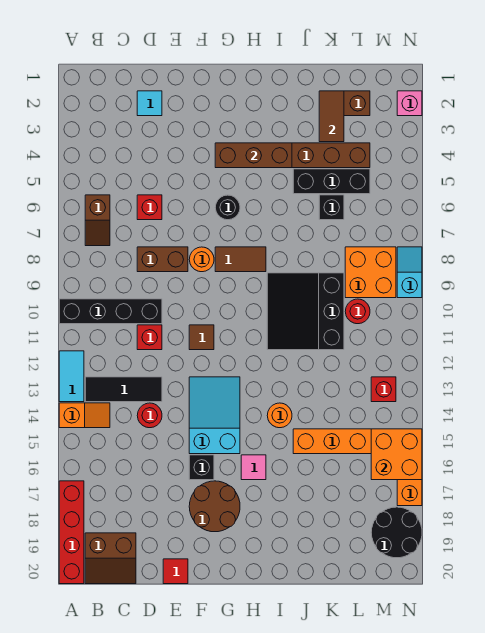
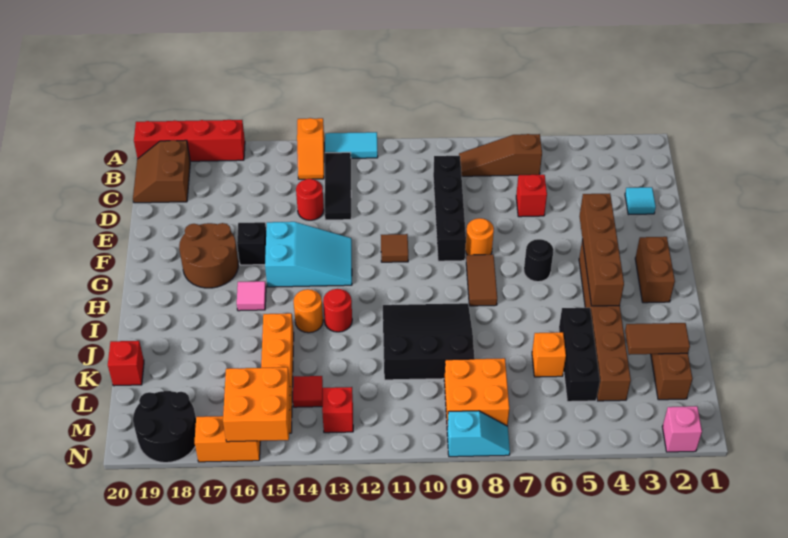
black brick A10:D10 level 1 -> black brick C9:F9 level 1
brown slope B6:B7 level 1 top 6 -> brown slope B6:B8 level 1 top 6
brown brick D8:E8 level 1 -> brown brick G2:H2 level 1
red brick D11 level 1 -> red brick K20 level 1
red tile E20 level 1 -> red tile L14 level 1
brown brick G4:I4 level 2 -> brown brick F4:I4 level 2
black brick K6 level 1 -> orange brick K6 level 1
red round brick L10 level 1 -> red round brick I13 level 1

